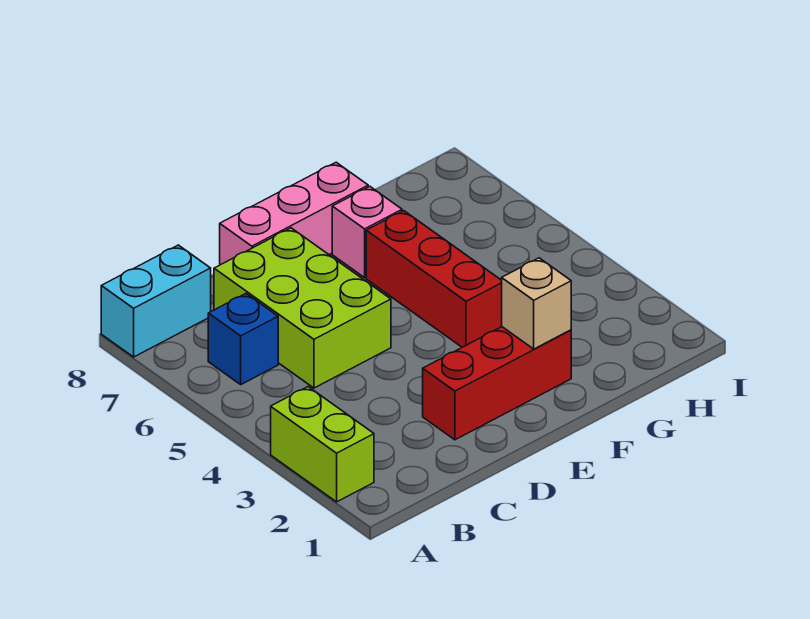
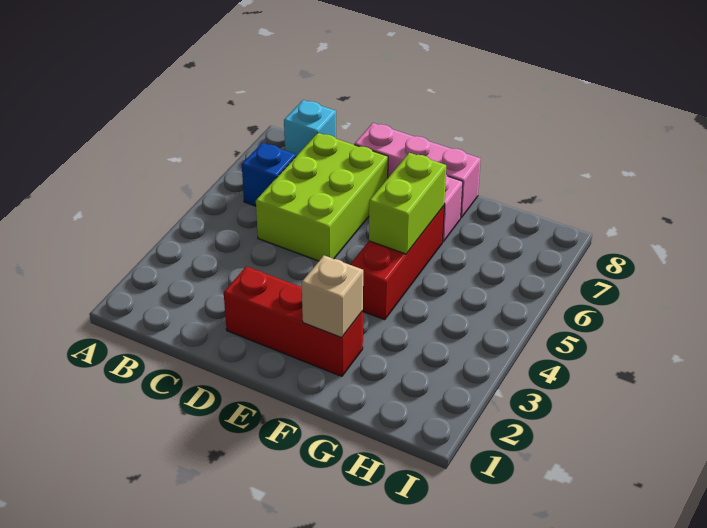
lime brick A2:A3 level 1 -> lime brick F5:F6 level 2
cyan brick A8:B8 level 1 -> cyan brick B8 level 1

